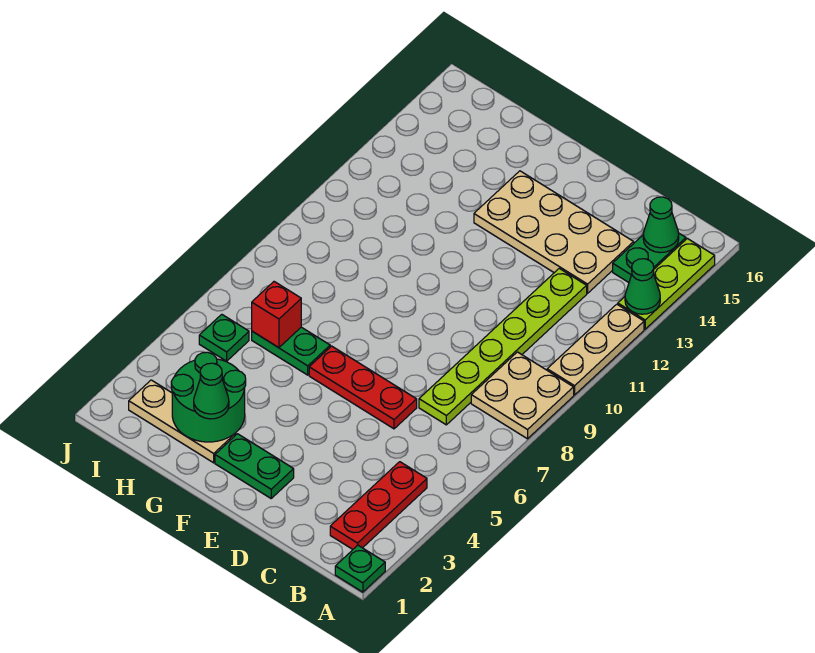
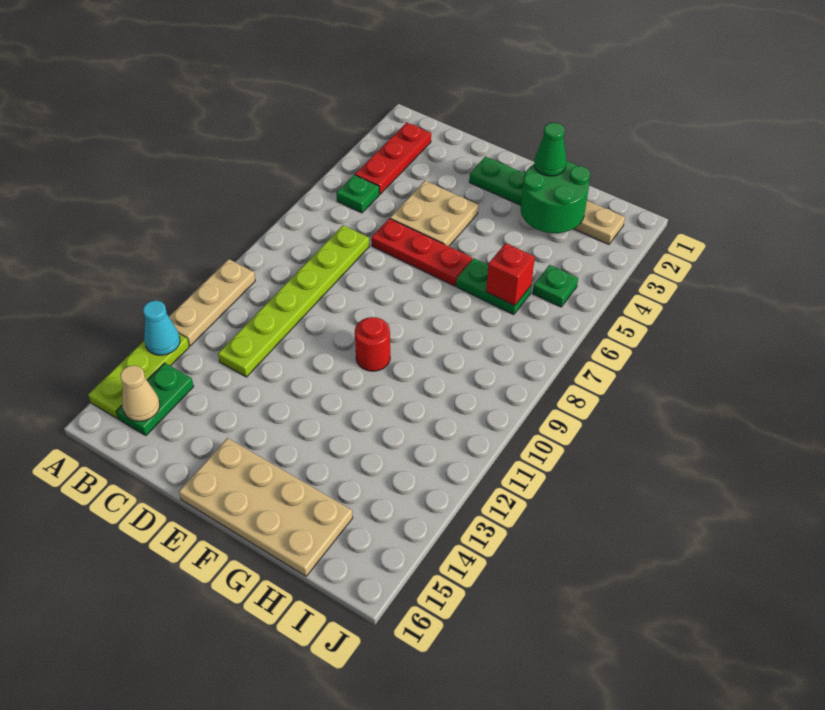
green plate A1 level 1 -> green plate B5 level 1
tan plate A8:B9 level 1 -> tan plate D4:E5 level 1
green cone A13 level 2 -> cyan cone A13 level 2
green cone B15 level 2 -> tan cone B15 level 2
tan plate C13:F14 level 1 -> tan plate E15:H16 level 1
none -> red round brick F10 level 1

